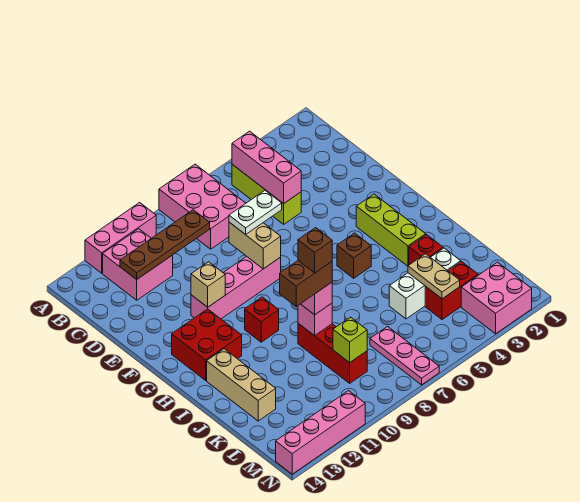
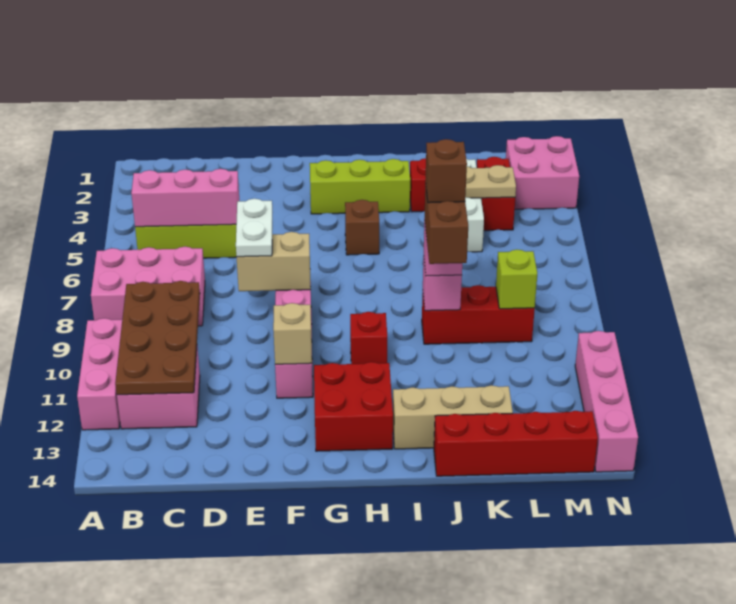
brown plate C9:C12 level 2 -> brown plate B9:C12 level 2
none -> red brick J14:M14 level 1
pink plate L7:N7 level 1 -> none

